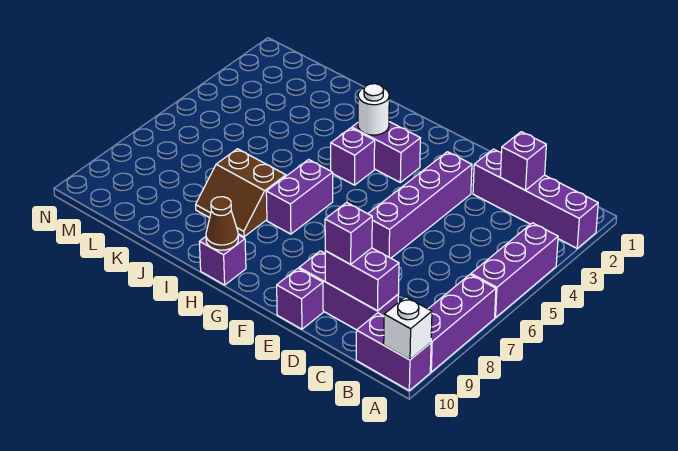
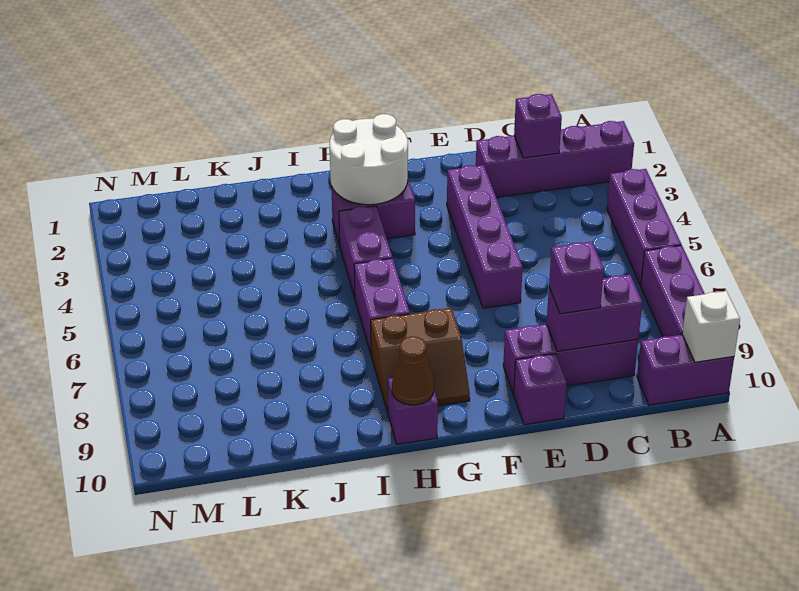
white round brick H3 level 2 -> white round brick G2:H3 level 2
purple brick H4 level 1 -> purple brick H4:H5 level 1
brown slope I7:J8 level 1 top 7 -> brown slope G8:H9 level 1 top 8

